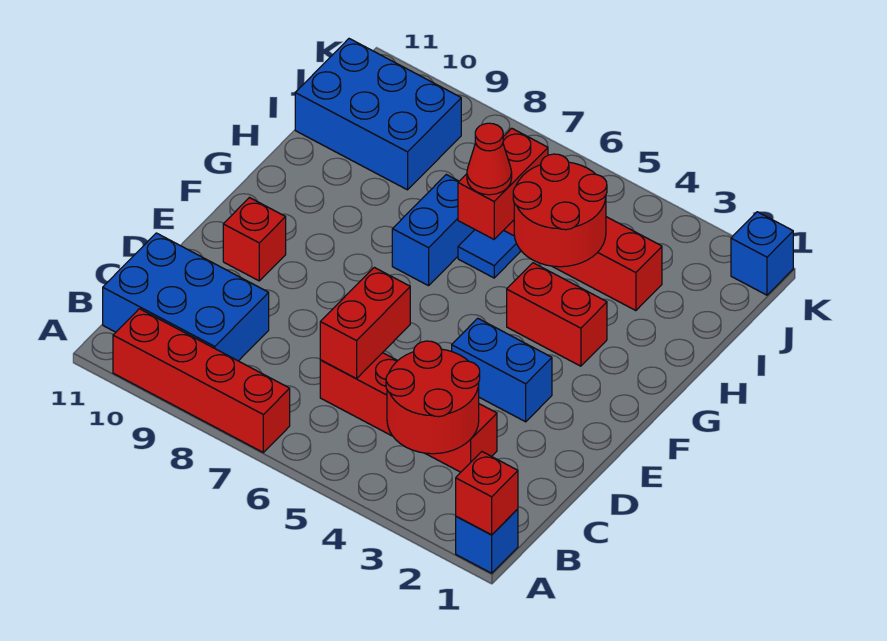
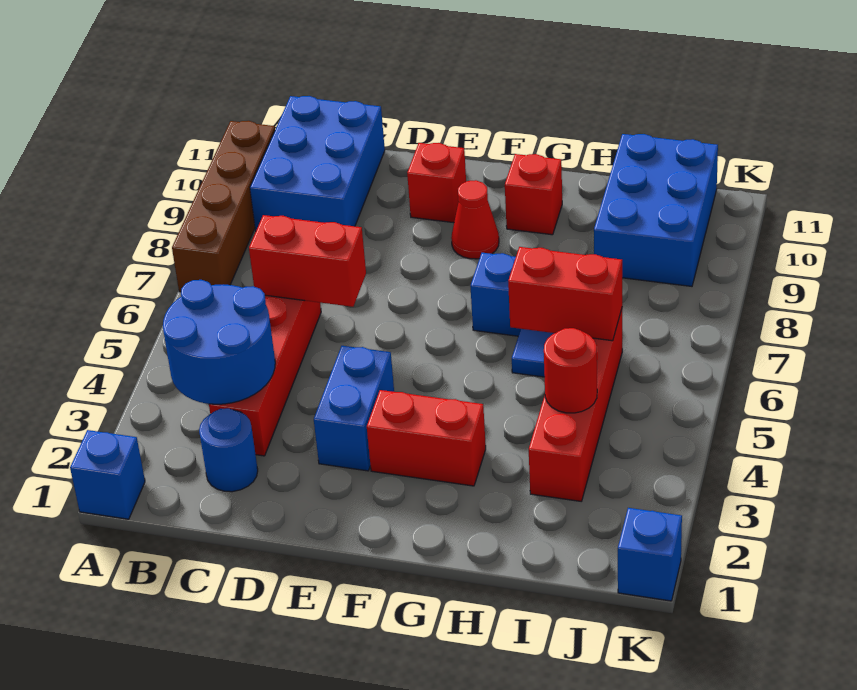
red brick A1 level 2 -> red brick G10 level 1
red brick A7:A10 level 1 -> brown brick A7:A10 level 1
red round brick B3:C4 level 2 -> blue round brick B3:C4 level 2
none -> blue round brick C2 level 1
red brick G3:G4 level 1 -> red brick F3:G3 level 1
red round brick H4:I5 level 2 -> red round brick I4 level 2
red cone H6 level 3 -> red cone F9 level 1

